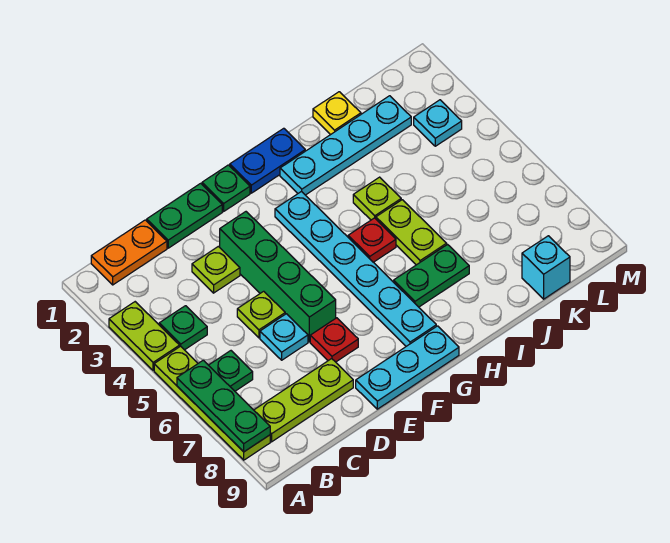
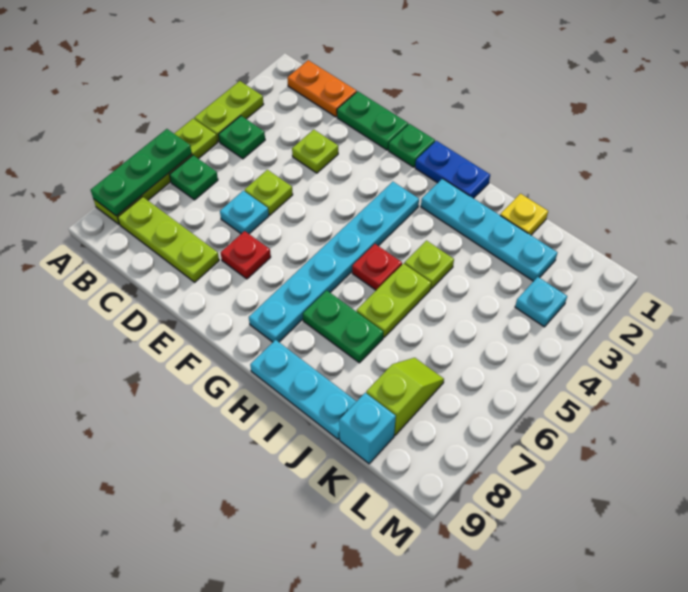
green brick E3:E6 level 1 -> none
cyan plate E9:G9 level 1 -> cyan plate H9:J9 level 1
none -> lime slope K7:K8 level 1 top 8

